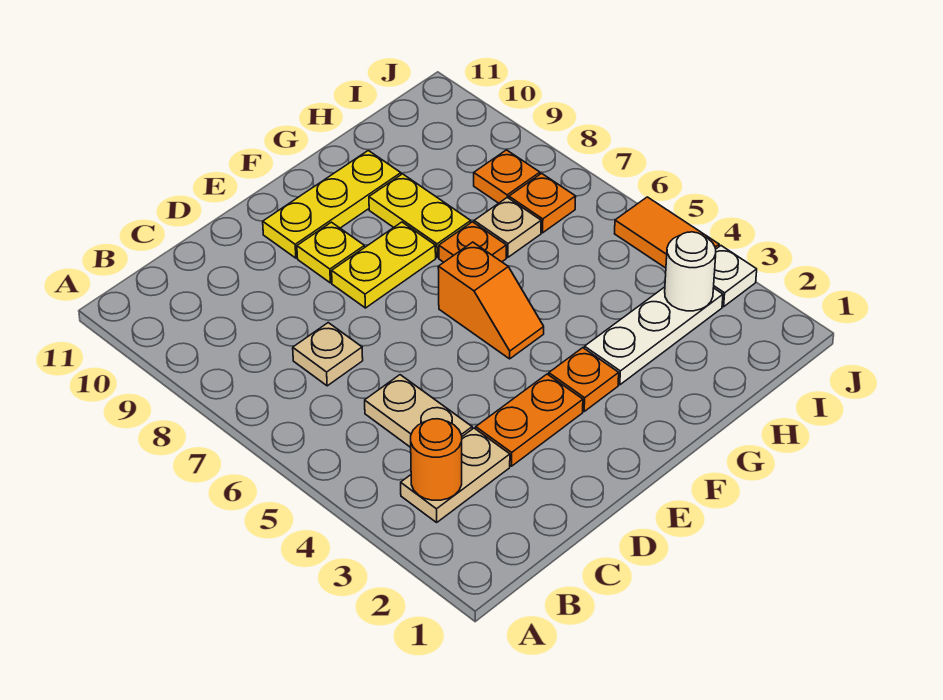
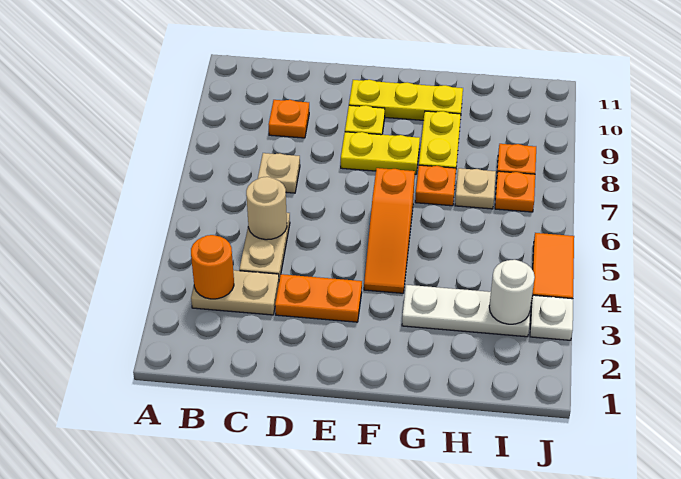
none -> tan round brick C5 level 2
orange plate F3 level 1 -> orange plate C9 level 1
orange slope F5:F6 level 1 top 6 -> orange slope F4:F6 level 1 top 6

